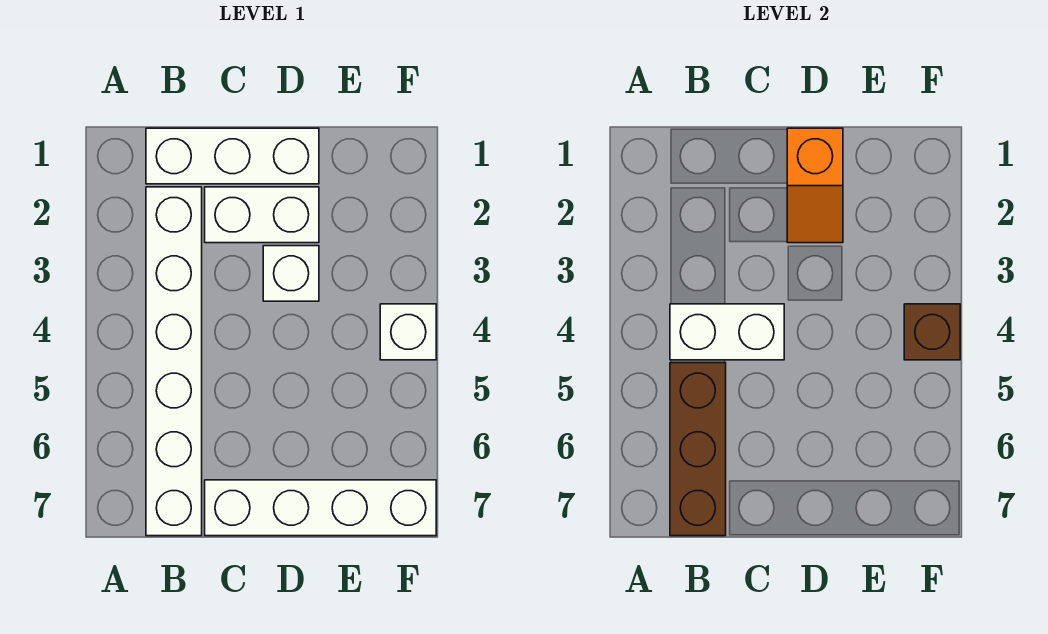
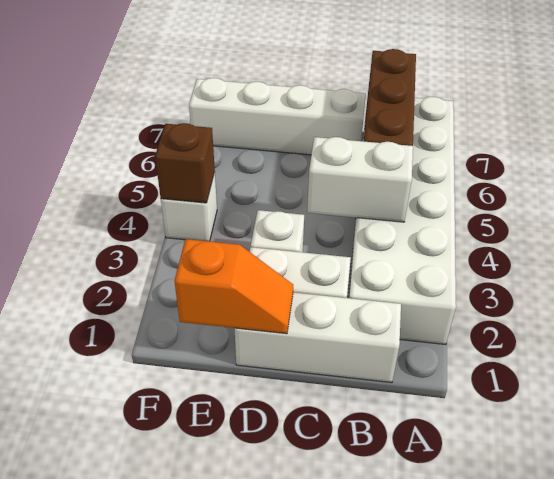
white brick B2:B7 level 1 -> white brick A2:B7 level 1
orange slope D1:D2 level 2 top 1 -> orange slope D1:E1 level 2 top E

